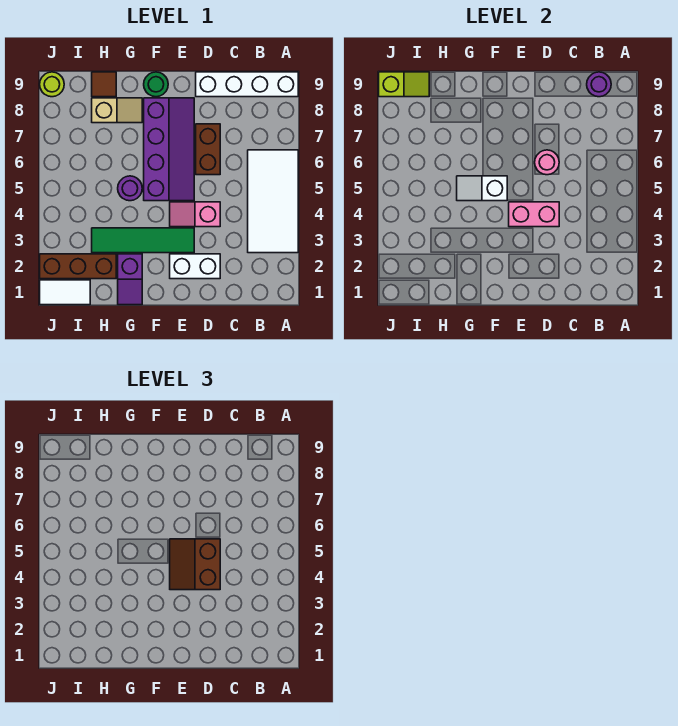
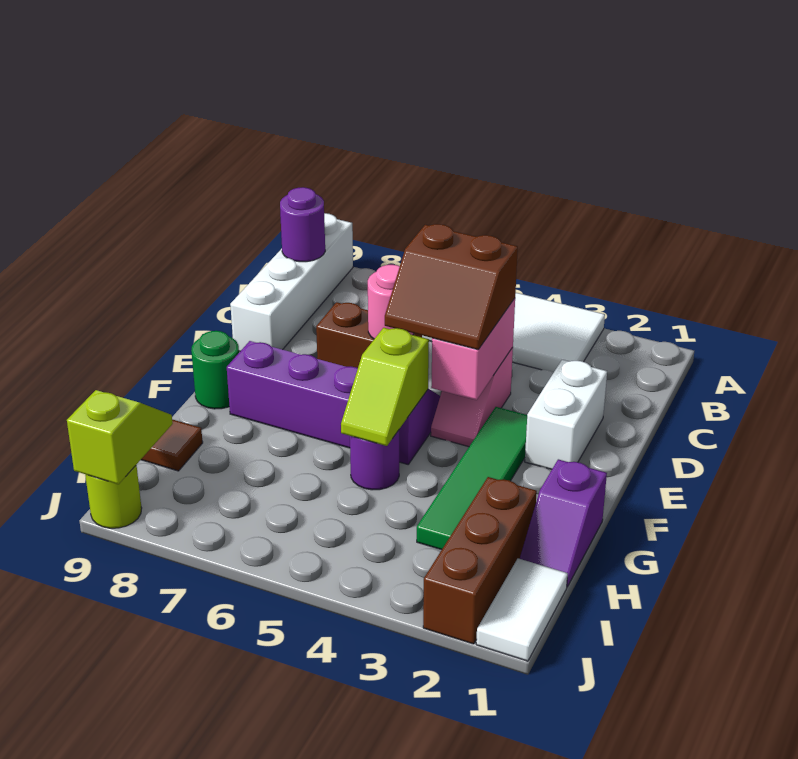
white slope F5:G5 level 2 top F -> lime slope F5:G5 level 2 top F
purple slope G1:G2 level 1 top 2 -> purple slope G1:H1 level 1 top G
tan slope G8:H8 level 1 top H -> none

